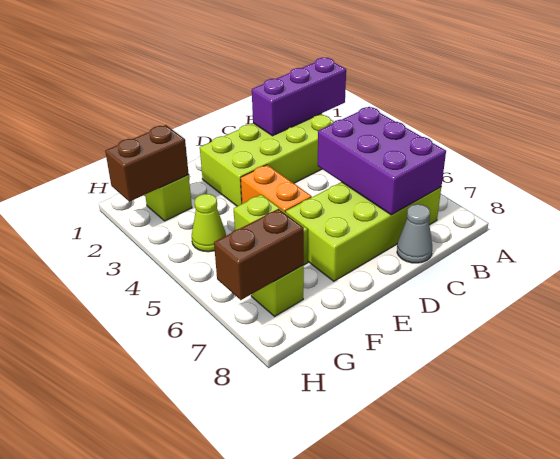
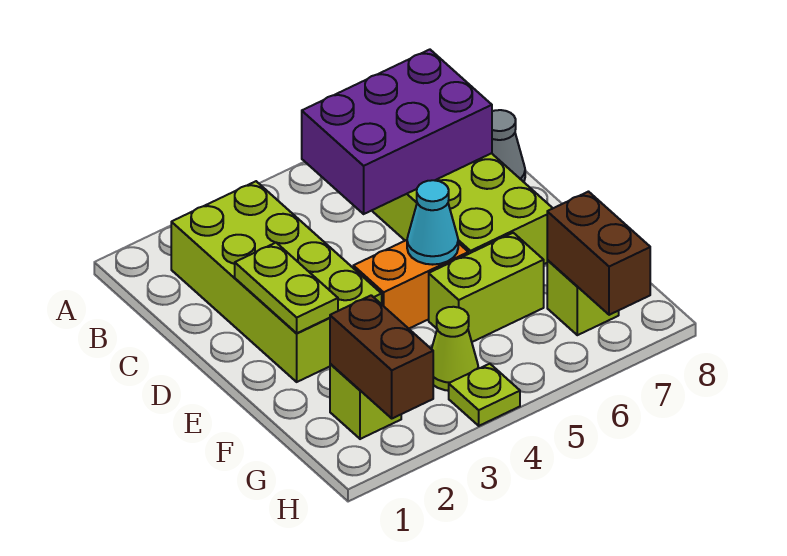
purple brick A2:C2 level 2 -> none
none -> lime plate D2:E2 level 2
none -> cyan cone E5 level 2
none -> lime plate H4 level 1

